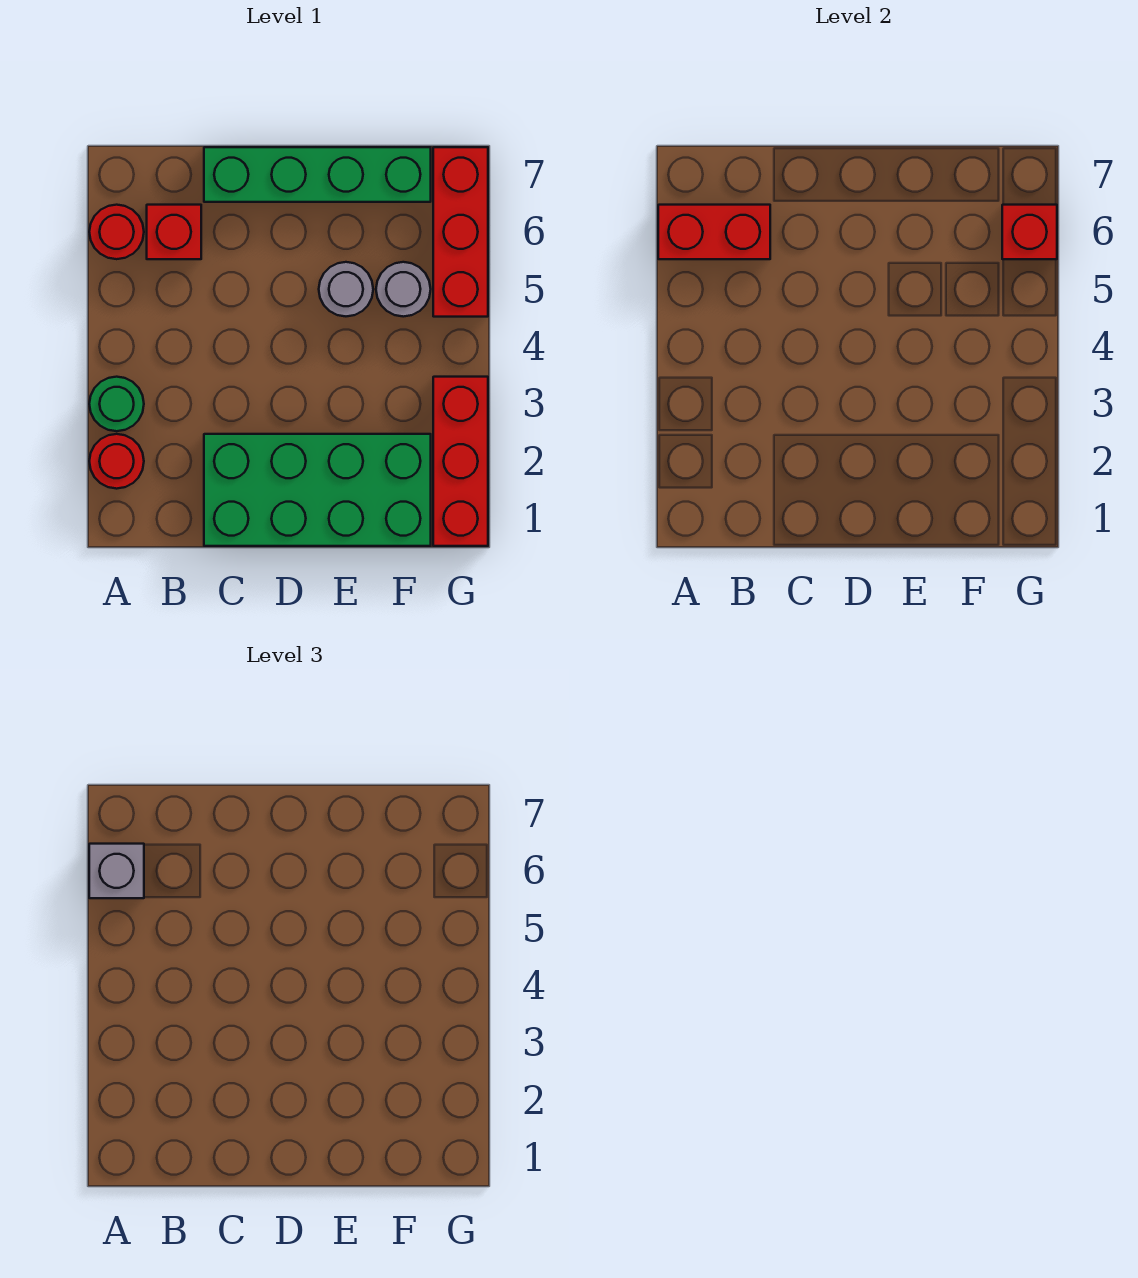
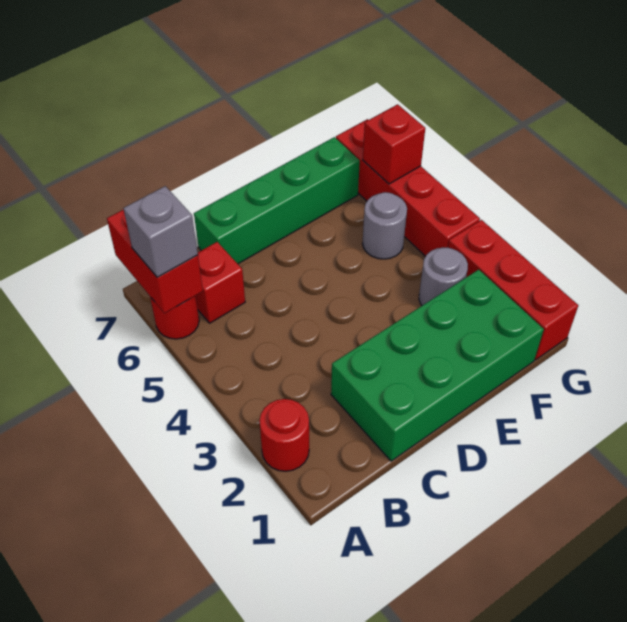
green round brick A3 level 1 -> none
red brick A6:B6 level 2 -> red brick A6:A7 level 2
grey round brick E5 level 1 -> grey round brick F3 level 1
red brick G5:G7 level 1 -> red brick G4:G7 level 1

